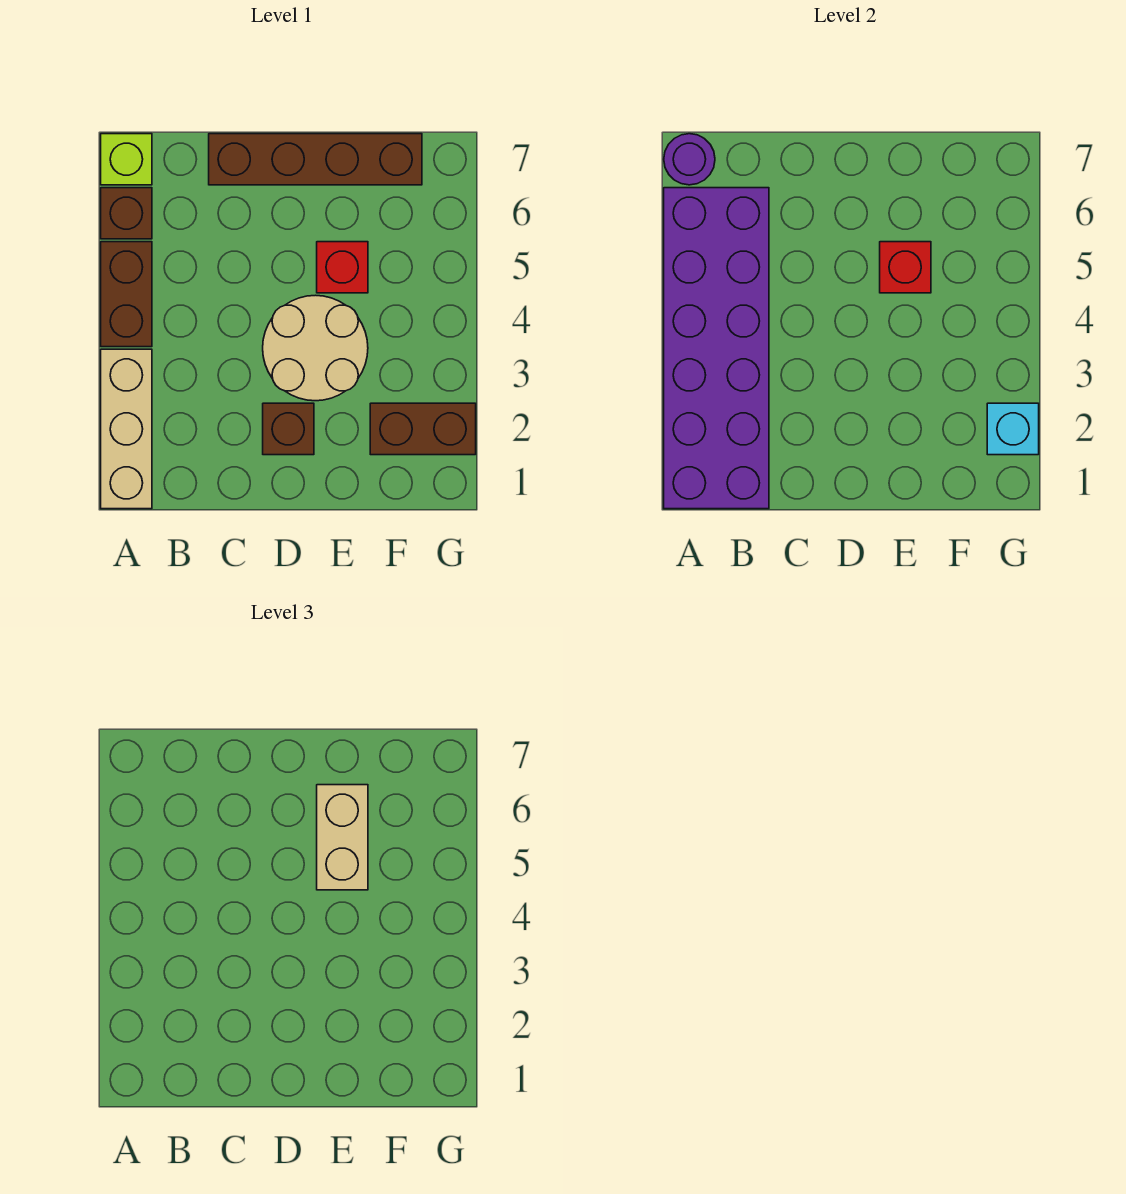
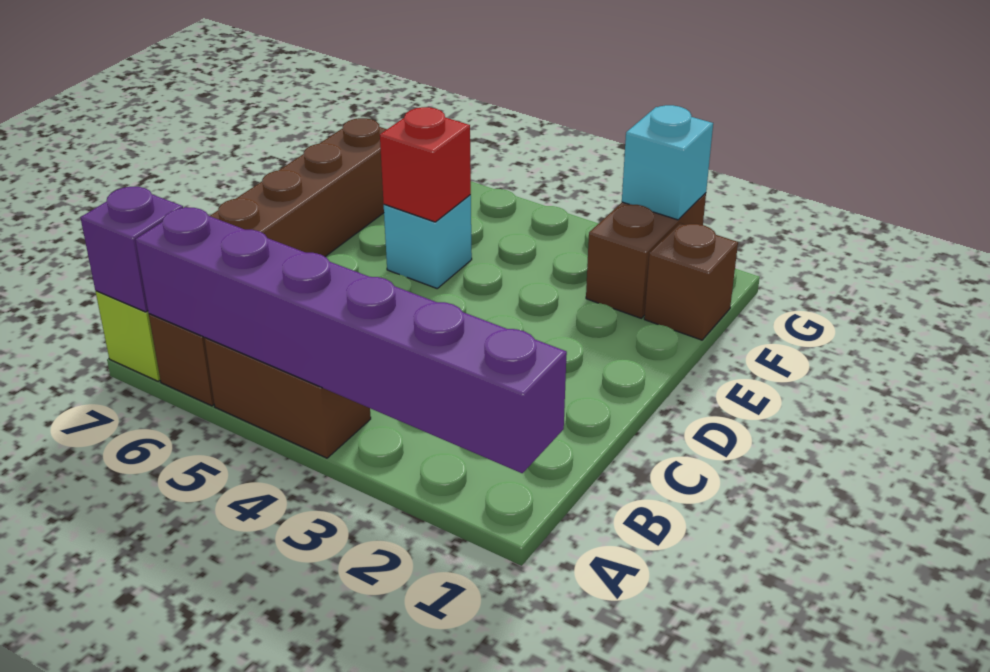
tan brick A1:A3 level 1 -> none
purple brick A1:B6 level 2 -> purple brick A1:A6 level 2
purple round brick A7 level 2 -> purple brick A7 level 2
brown brick D2 level 1 -> brown brick F1 level 1
tan round brick D3:E4 level 1 -> none
red brick E5 level 1 -> cyan brick E5 level 1
tan brick E5:E6 level 3 -> none

